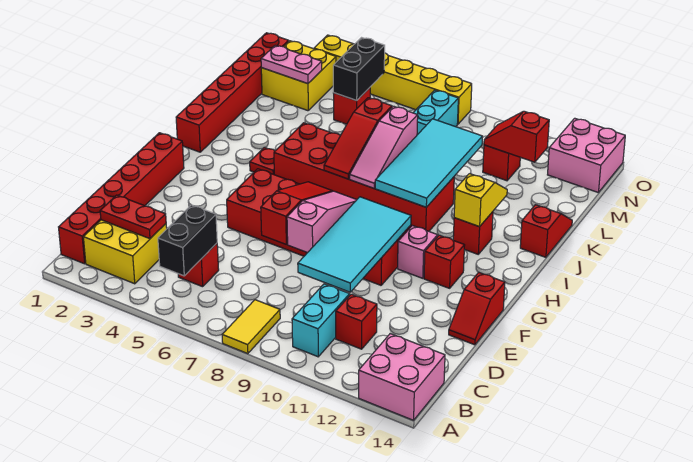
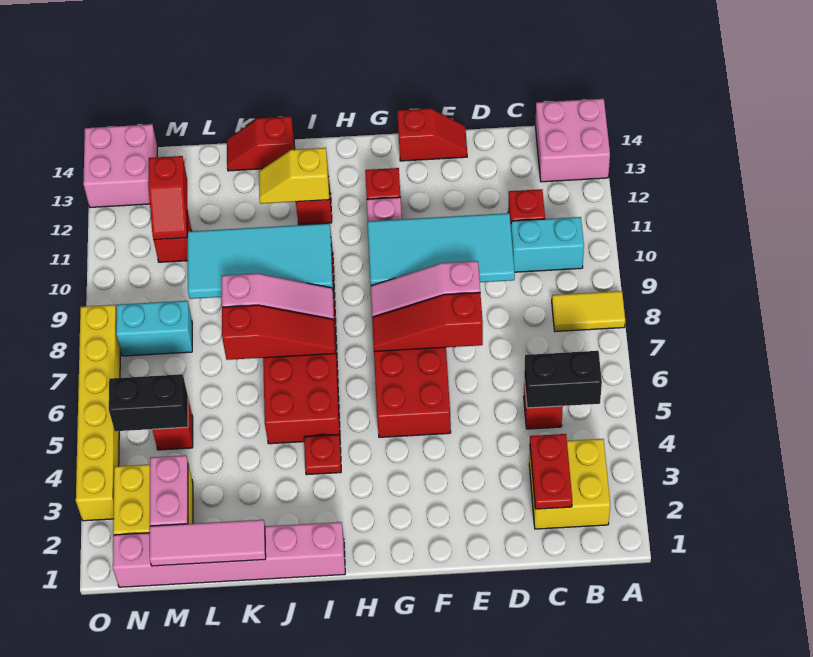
red brick B1:G1 level 1 -> none
red brick I1:N1 level 1 -> pink brick I1:N1 level 1
none -> pink tile K1:M1 level 2

